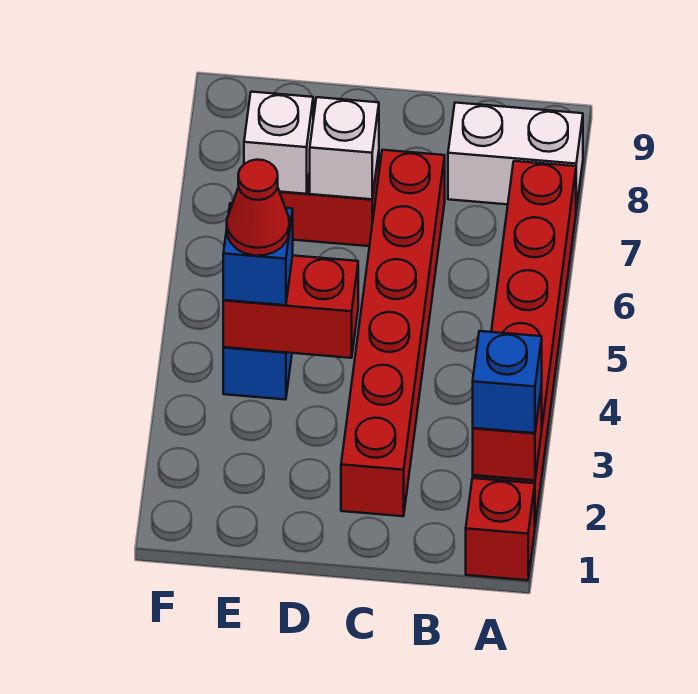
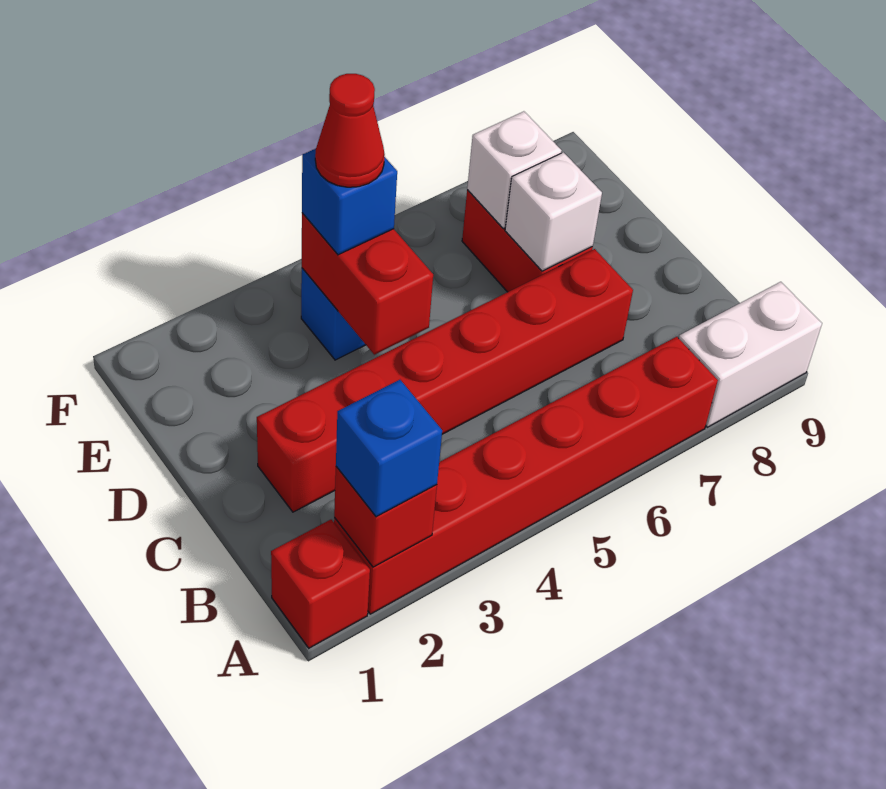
white brick A8:B8 level 1 -> white brick A8:A9 level 1

